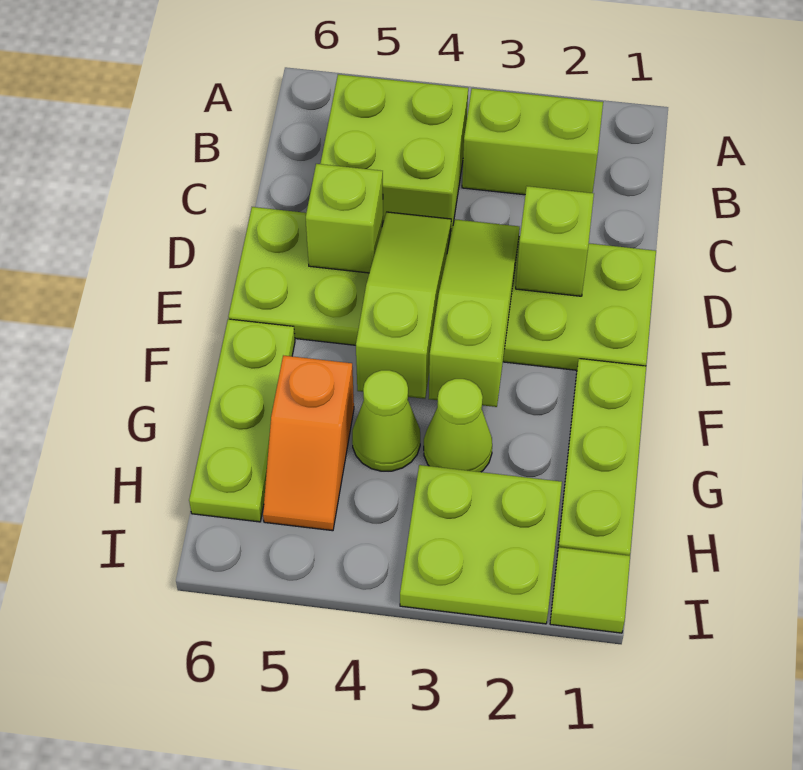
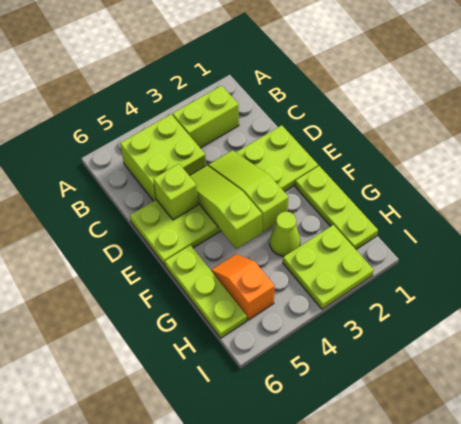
lime brick D2 level 2 -> none
lime cone G4 level 1 -> none
orange slope G5:H5 level 1 top G -> orange slope G5:H5 level 1 top H
lime tile I1 level 1 -> none

